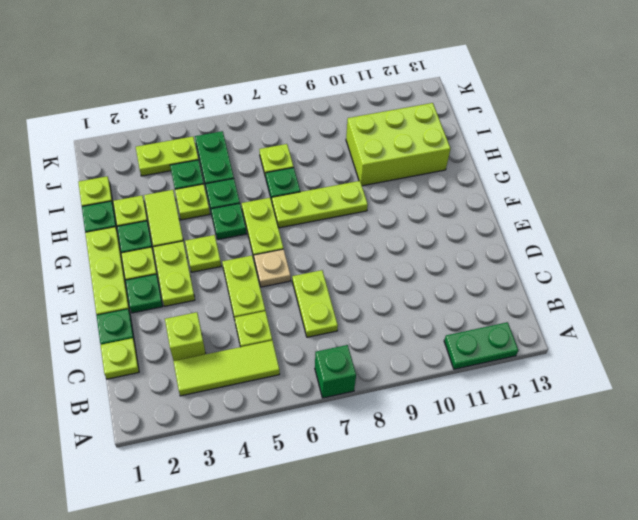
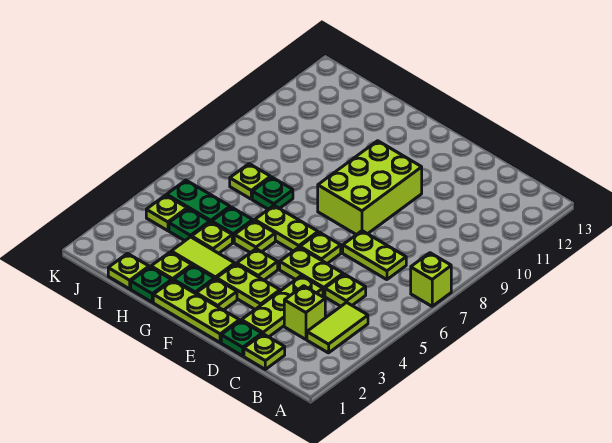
green brick A7 level 1 -> lime brick A7 level 1
green plate A11:A12 level 1 -> none
lime tile B3:B5 level 1 -> lime tile B3:B4 level 1
green plate E2 level 1 -> none
tan plate E6 level 1 -> lime plate E6 level 1
green plate G5 level 1 -> lime plate G5 level 1
lime plate G7:G9 level 1 -> lime plate D2:D4 level 1
lime brick H10:I12 level 1 -> lime brick E8:F10 level 1
lime plate J3:J4 level 1 -> lime plate J4 level 1

